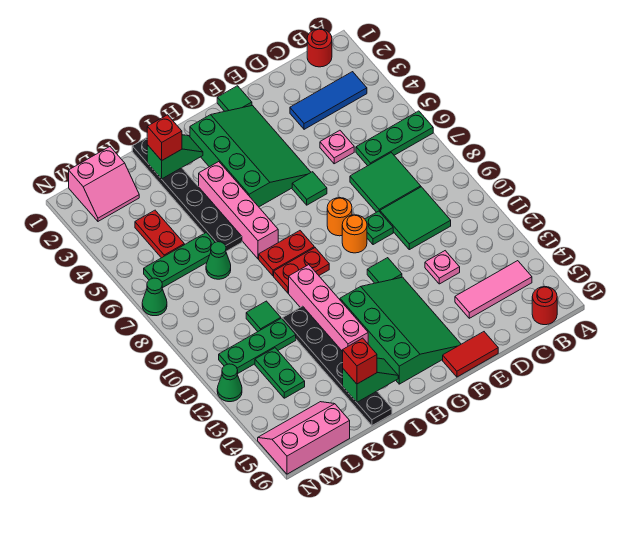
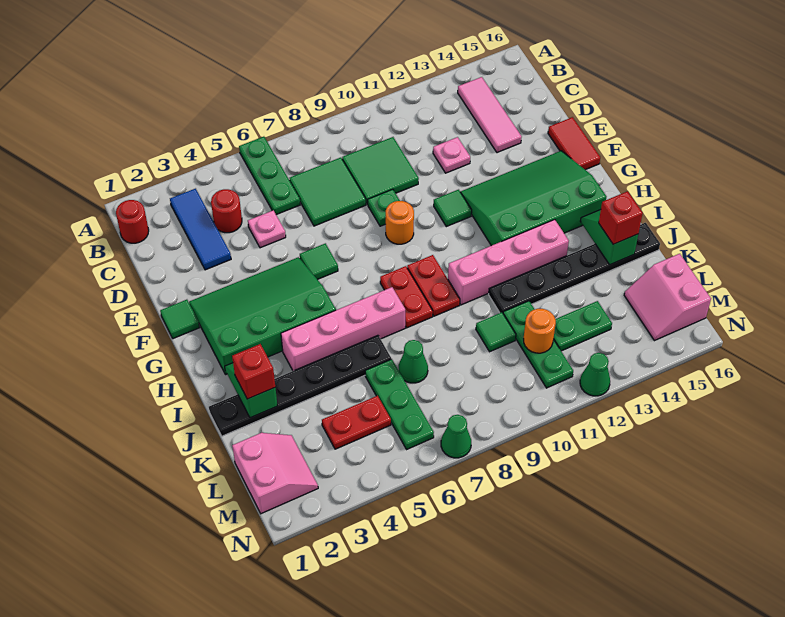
red round brick B16 level 1 -> red round brick C4 level 1
orange round brick F8 level 1 -> orange round brick L11 level 2
pink slope L15:N16 level 1 top 16 -> pink slope L15:M16 level 1 top 16

